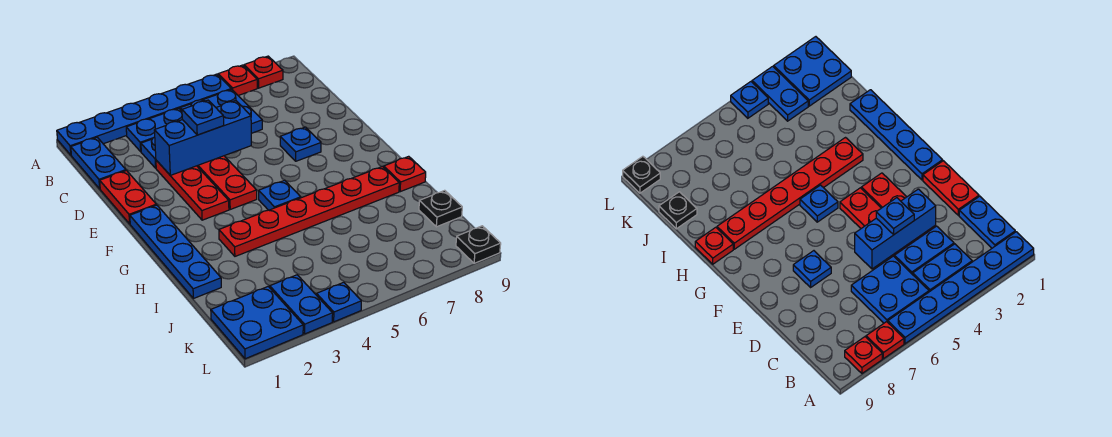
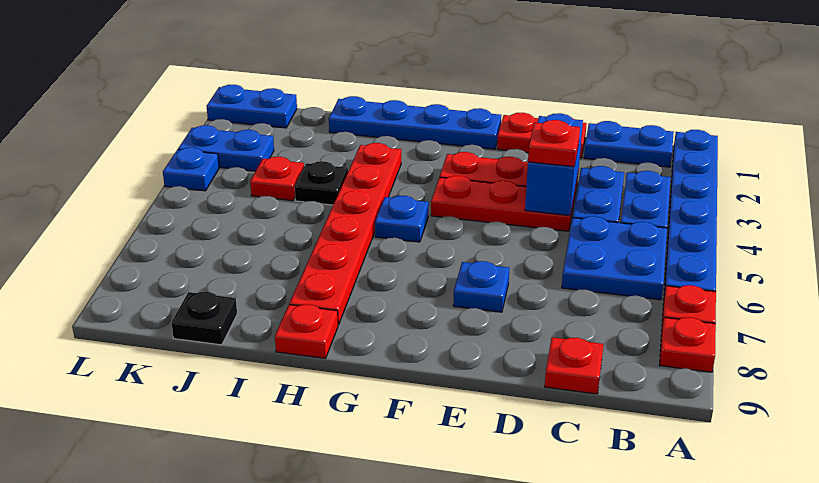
none -> red plate C9 level 1
blue brick D3:D5 level 2 -> blue brick D3:D4 level 2
blue plate D4 level 3 -> red plate D4 level 3
none -> red plate J4 level 1
blue plate K1:L2 level 1 -> blue plate K1:L1 level 1
black plate L9 level 1 -> black plate I4 level 1

